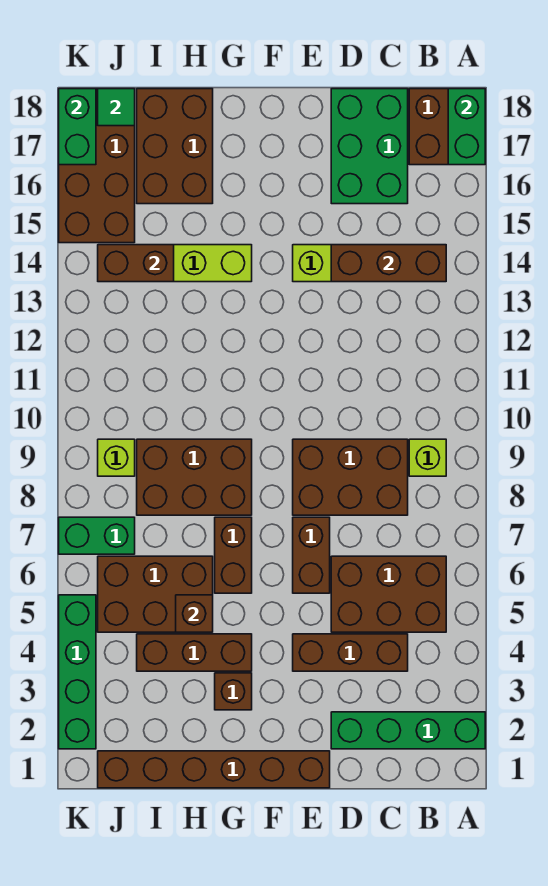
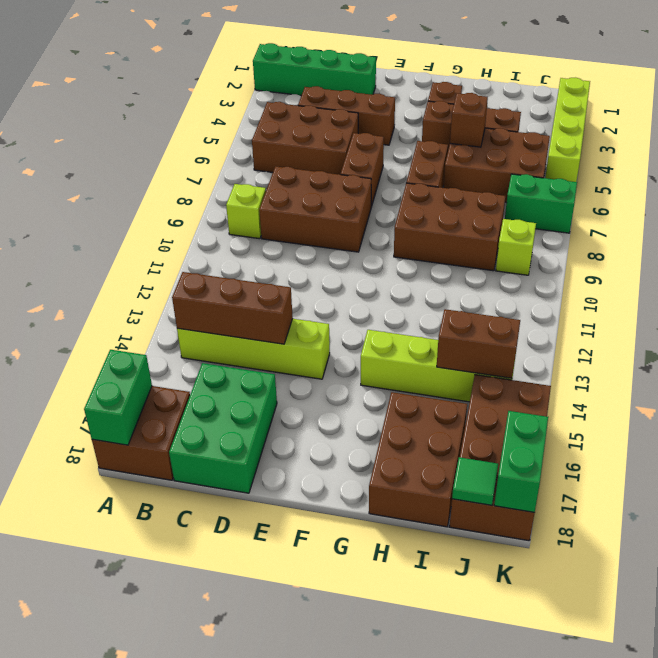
brown brick E1:J1 level 1 -> none
green brick K2:K5 level 1 -> lime brick K2:K5 level 1

